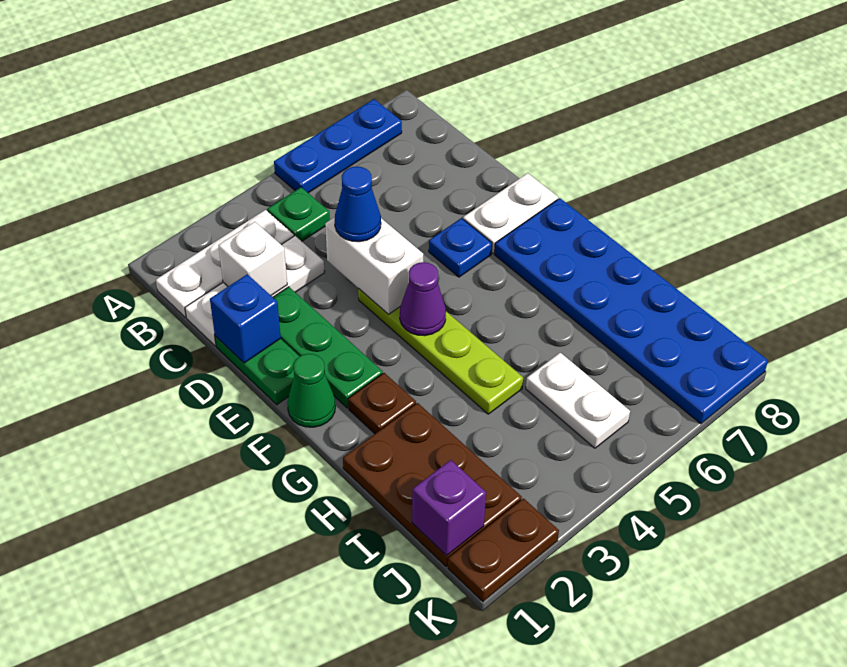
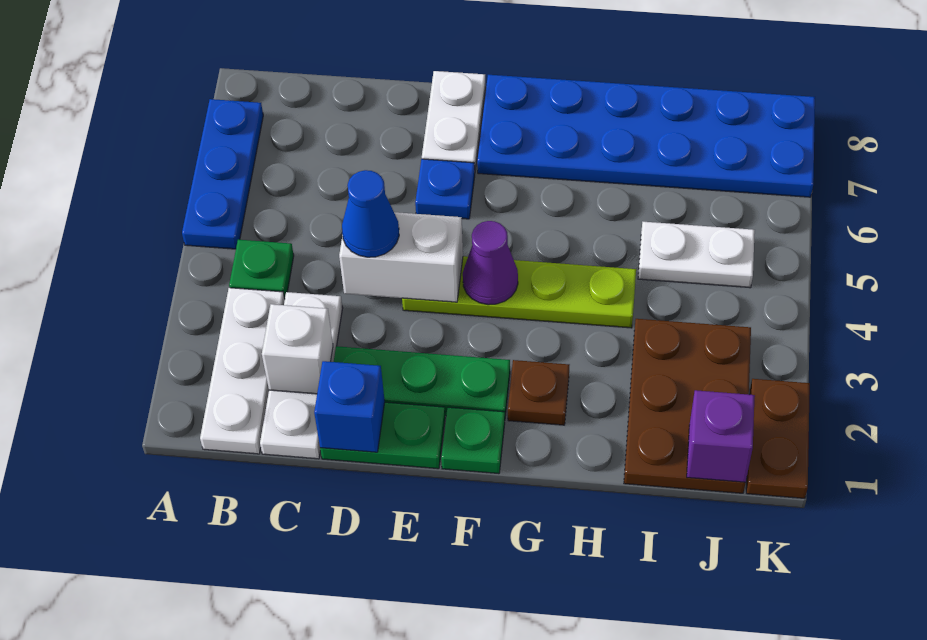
green cone F1 level 1 -> green plate F1 level 1
brown plate H1:J2 level 1 -> brown plate I1:J3 level 1

